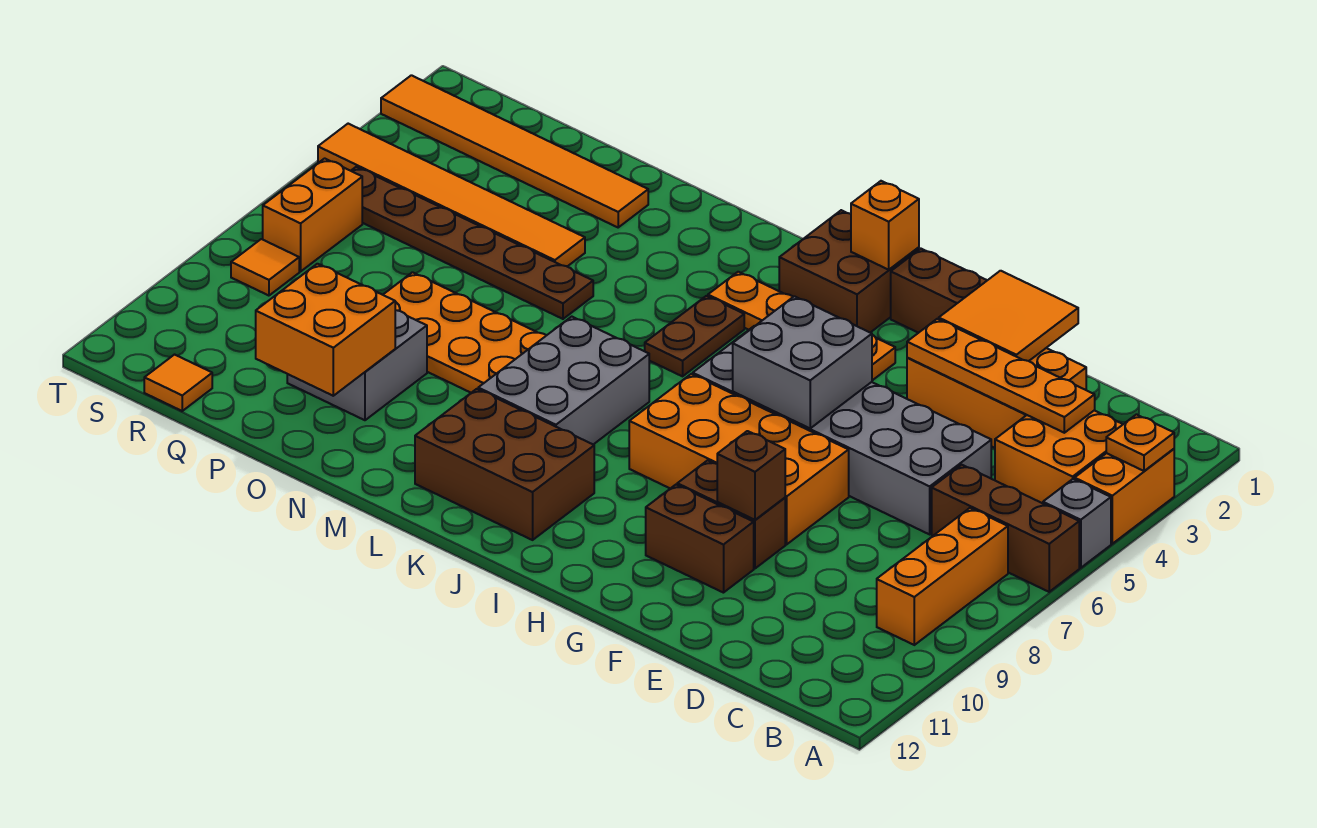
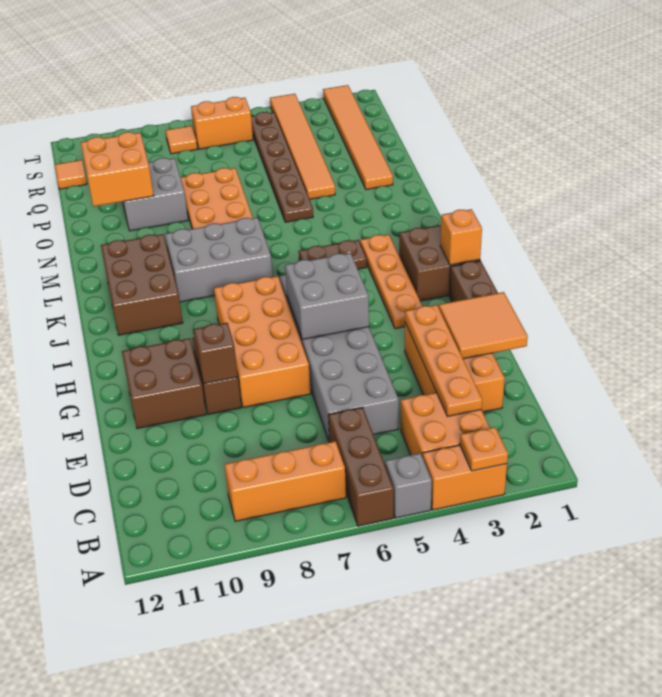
brown brick F10:G10 level 1 -> brown brick F10:G11 level 1

